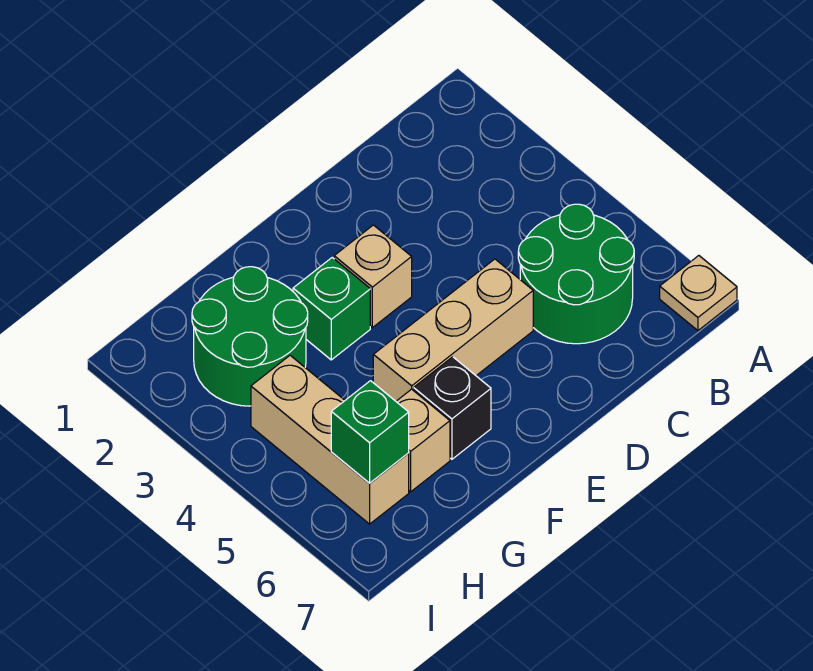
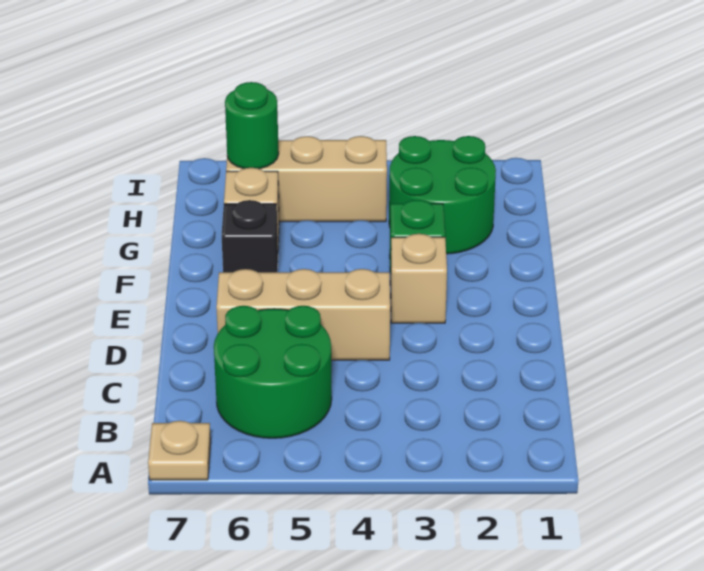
tan brick D5:F5 level 1 -> tan brick D4:D6 level 1
green brick H6 level 2 -> green round brick H6 level 2

